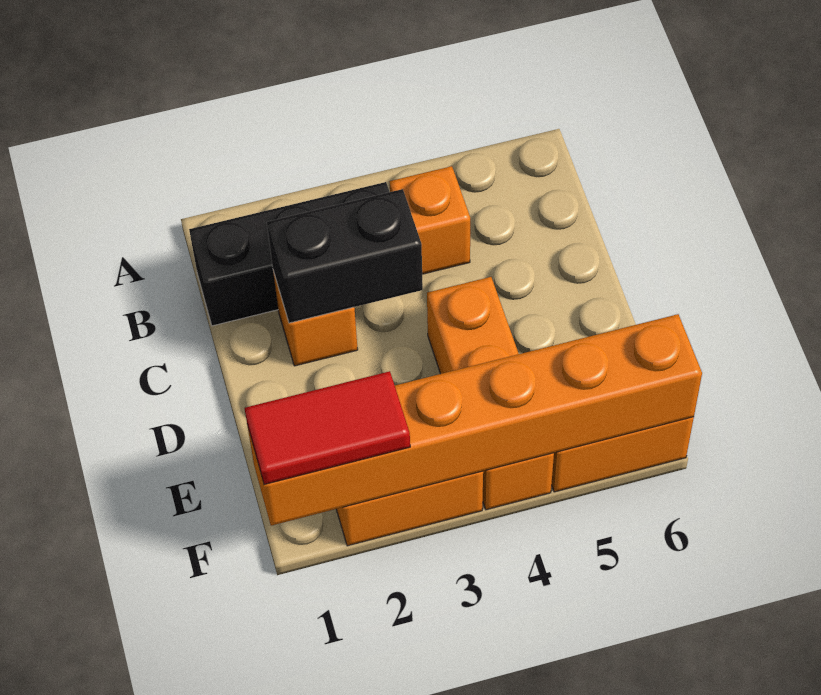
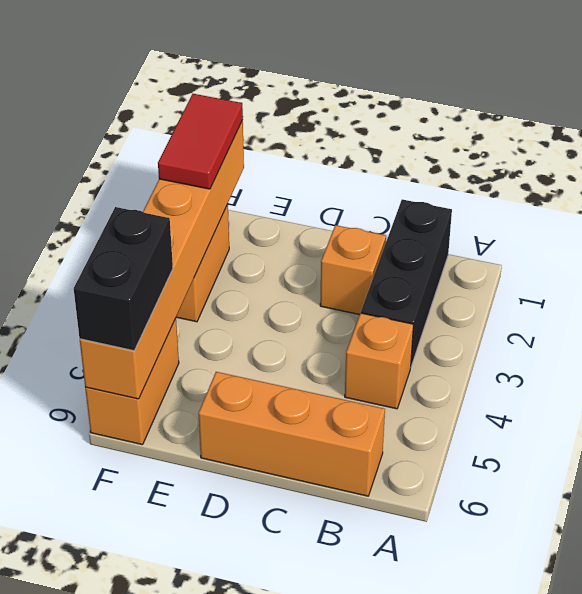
black brick C2:C3 level 2 -> black brick F5:F6 level 3
orange brick D4:F4 level 1 -> orange brick B6:D6 level 1

